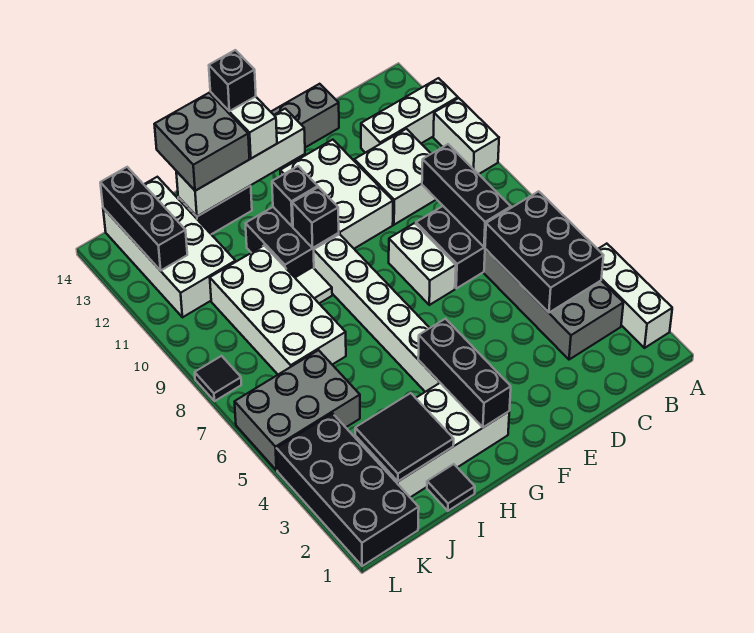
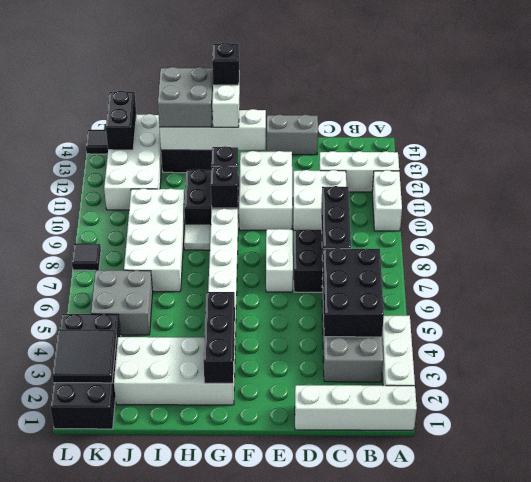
none -> white brick A1:D1 level 1
black tile I1 level 1 -> black tile L14 level 1
black tile I2:J3 level 2 -> black tile K2:L3 level 2
grey brick J5:L6 level 1 -> grey brick J5:K6 level 1
black brick K12:K14 level 2 -> black brick K13:K14 level 2

